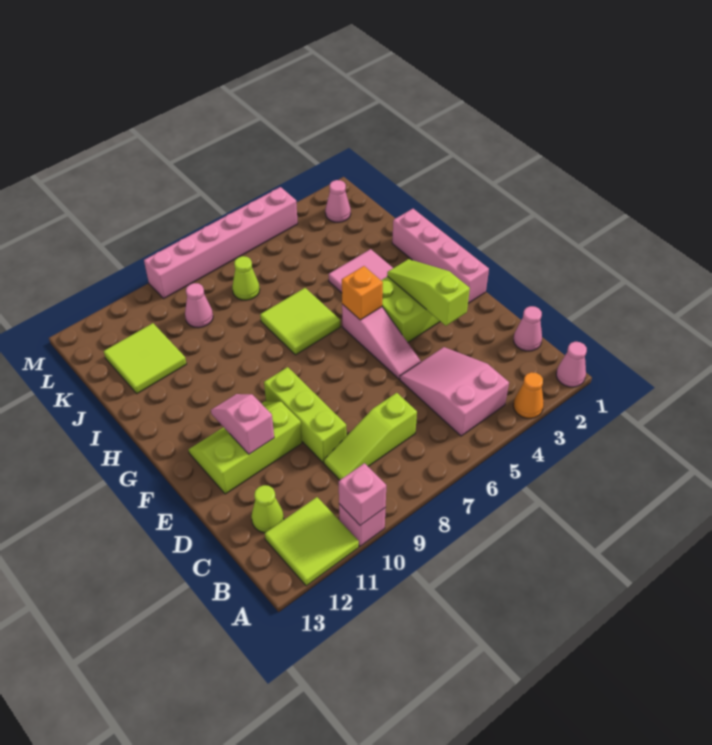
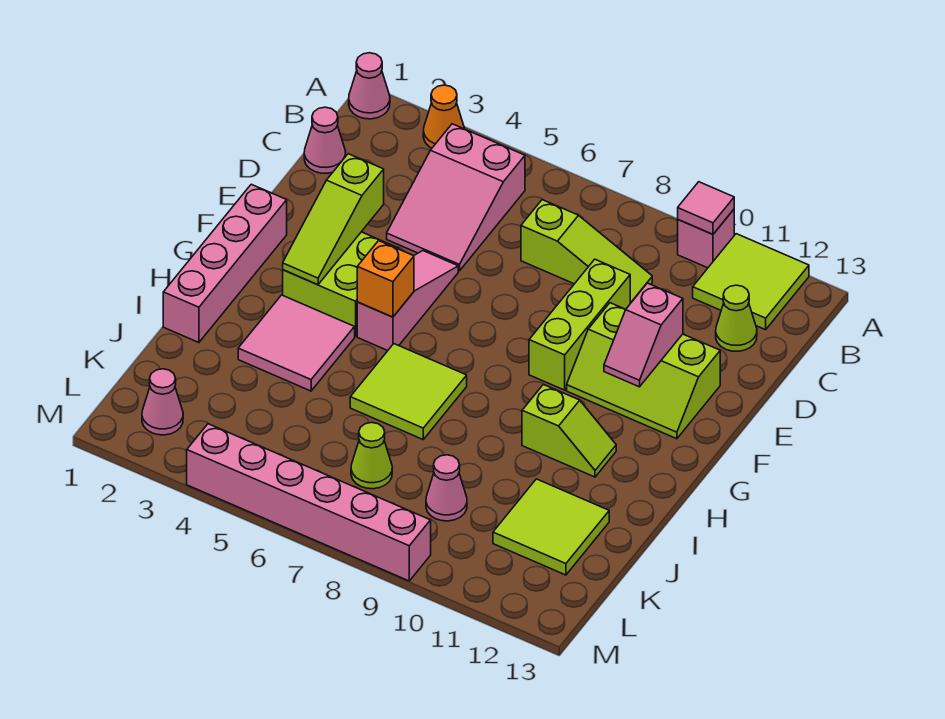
pink brick A10 level 2 -> pink tile A10 level 2
none -> lime slope H10:H11 level 1 top 10

